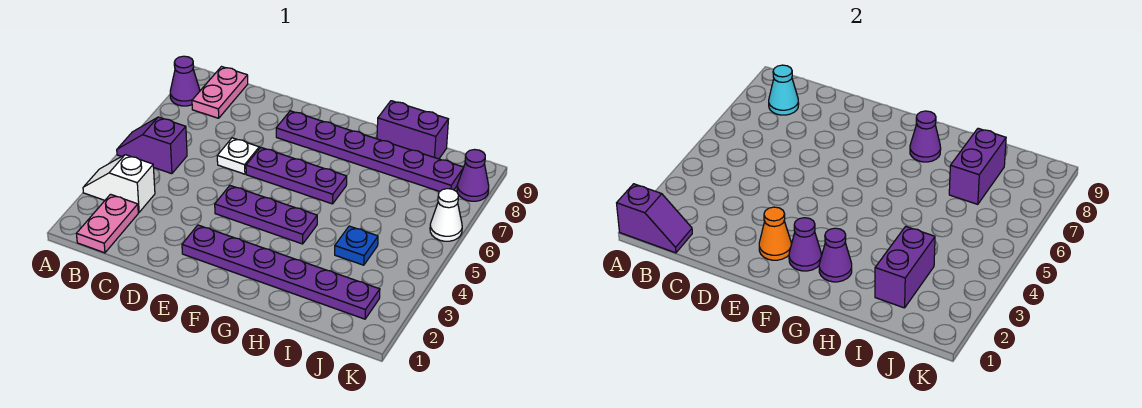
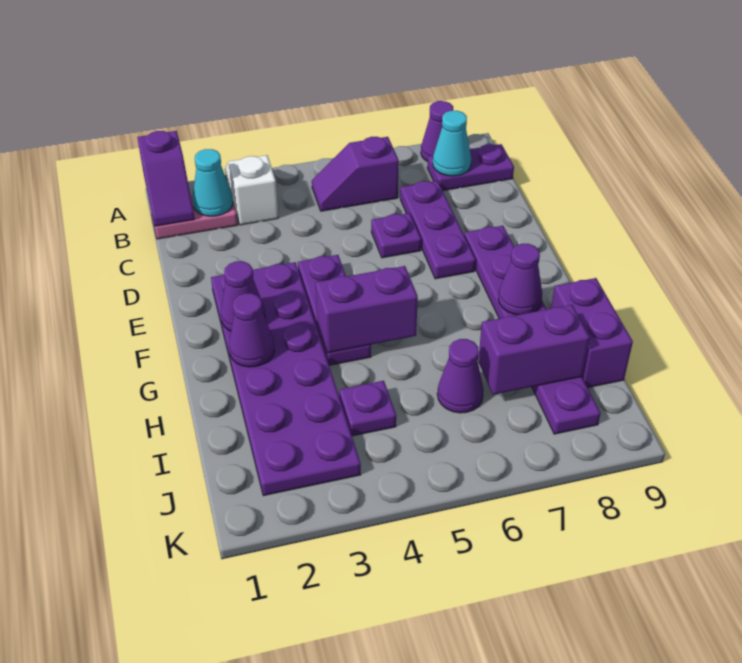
purple slope A5:B5 level 1 top B -> purple slope B5:B6 level 1 top 6
none -> cyan cone B2 level 2
pink plate B8:B9 level 1 -> purple plate B8:B9 level 1
white plate D6 level 1 -> purple plate D6 level 1
purple plate E2:J2 level 1 -> purple plate E2:J3 level 1
orange cone E2 level 2 -> none
purple plate E6:G6 level 1 -> purple plate C7:E7 level 1
purple brick I2:I3 level 2 -> purple brick G4:G5 level 2
blue plate I4 level 1 -> purple plate I4 level 1
white cone K6 level 1 -> none
purple cone K8 level 1 -> purple cone I6 level 1

